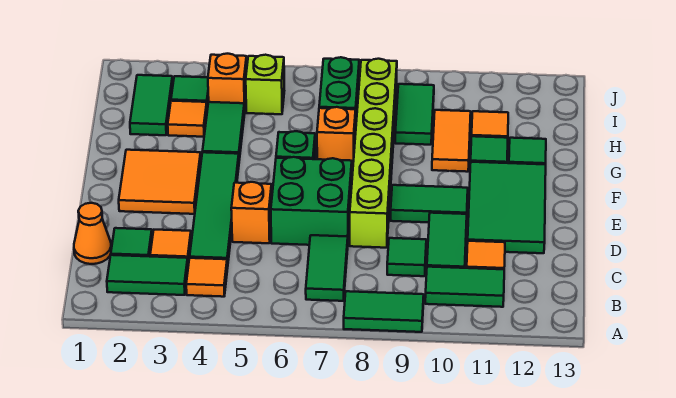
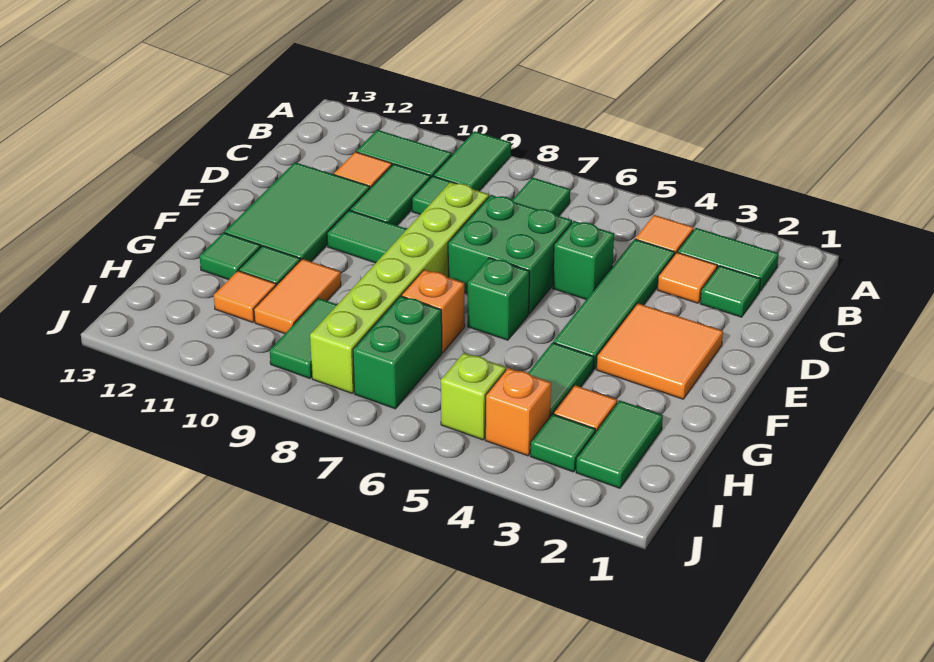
green tile A8:A9 level 1 -> green tile A9:B9 level 1
orange cone C1 level 1 -> none
orange brick D5 level 1 -> green brick D5 level 1

